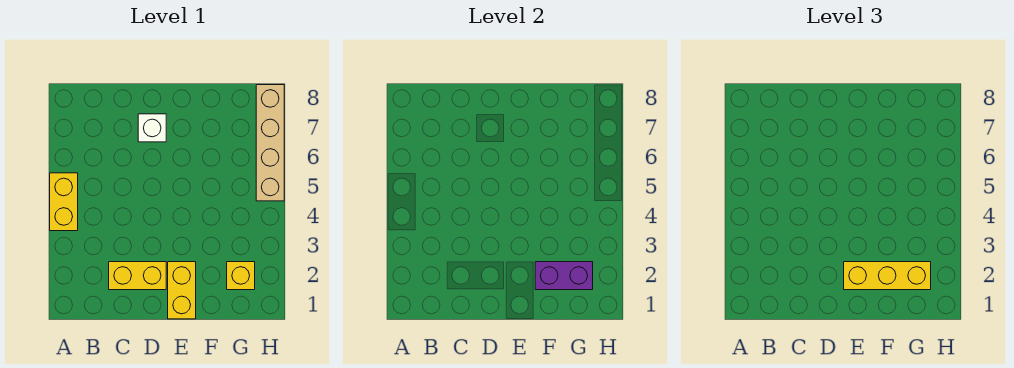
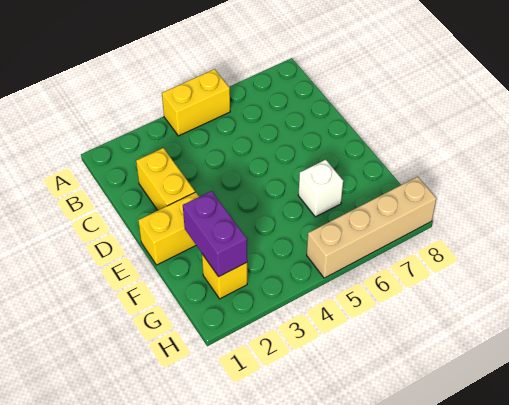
white brick D7 level 1 -> white brick F6 level 1
yellow brick E2:G2 level 3 -> none

